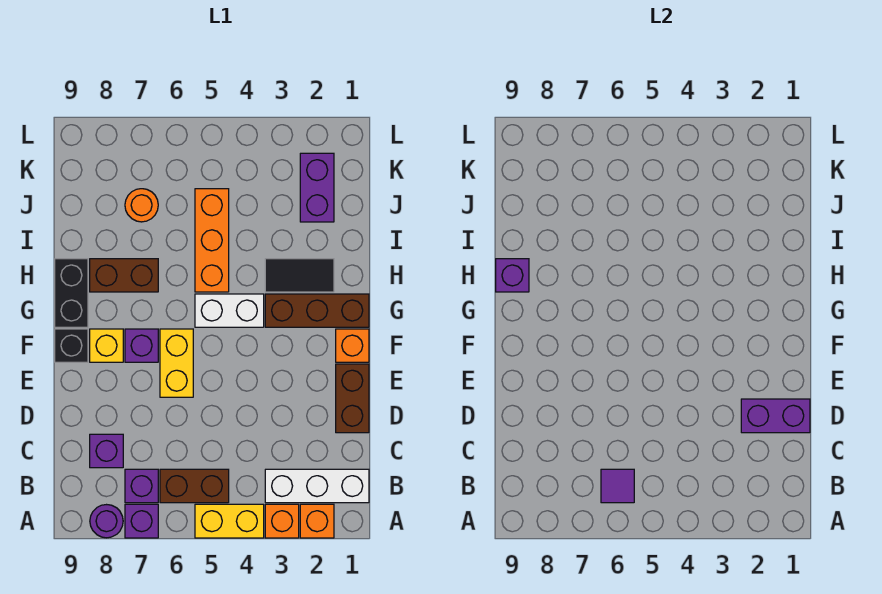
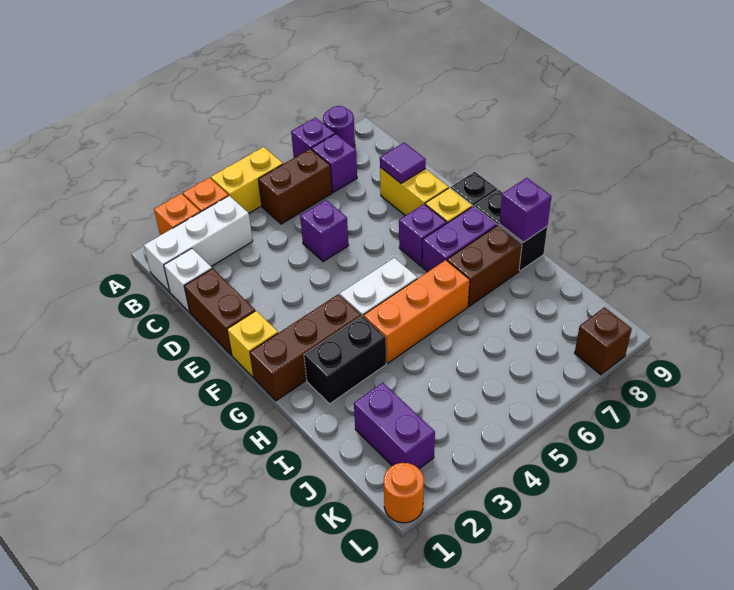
purple tile B6 level 2 -> purple tile D8 level 2
none -> white brick C1 level 1
purple brick C8 level 1 -> purple brick D5 level 1
purple brick D1:D2 level 2 -> purple brick G7:G8 level 1
yellow brick E6:F6 level 1 -> yellow brick D8:E8 level 1
orange brick F1 level 1 -> yellow brick F1 level 1
black tile H2:H3 level 1 -> black brick H2:H3 level 1
orange brick H5:J5 level 1 -> orange brick H4:H6 level 1
orange round brick J7 level 1 -> orange round brick L1 level 1
none -> brown brick L8 level 1

